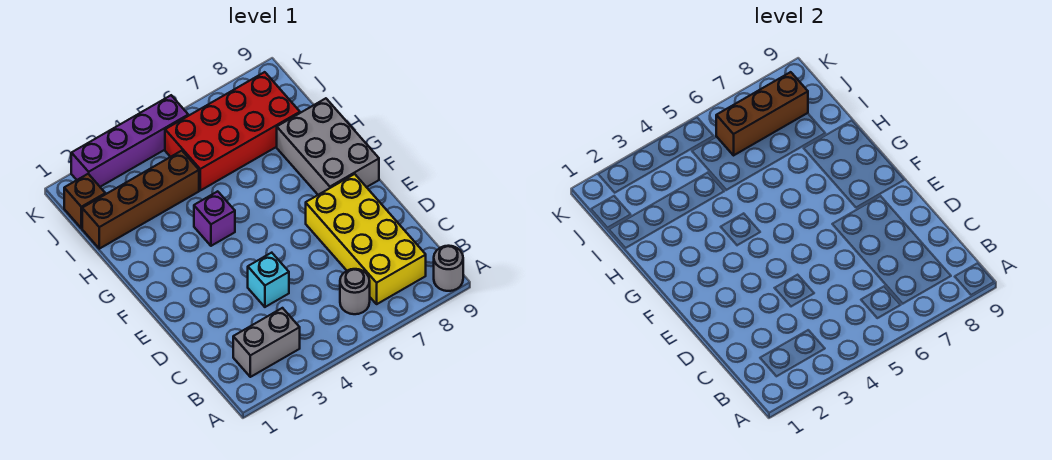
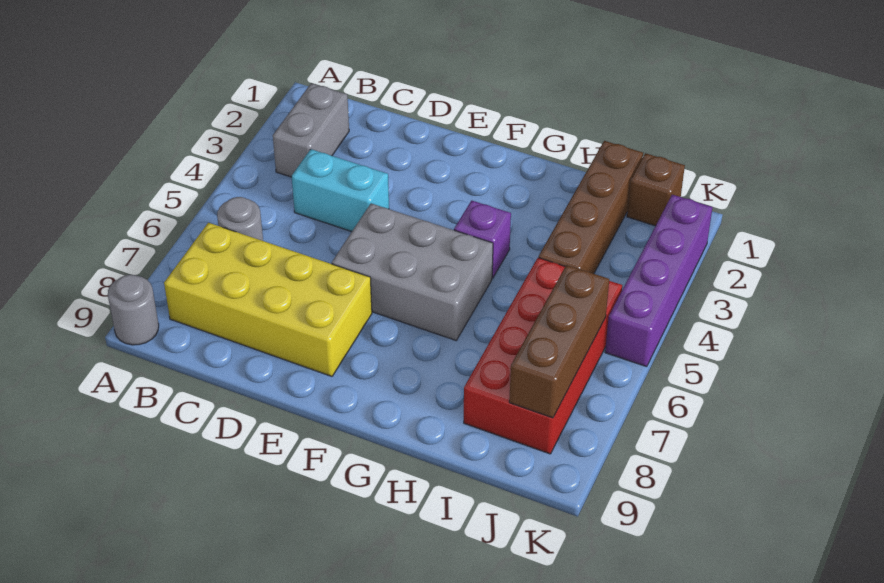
cyan brick D4 level 1 -> cyan brick C4:D4 level 1
grey brick F8:H9 level 1 -> grey brick E5:G6 level 1

